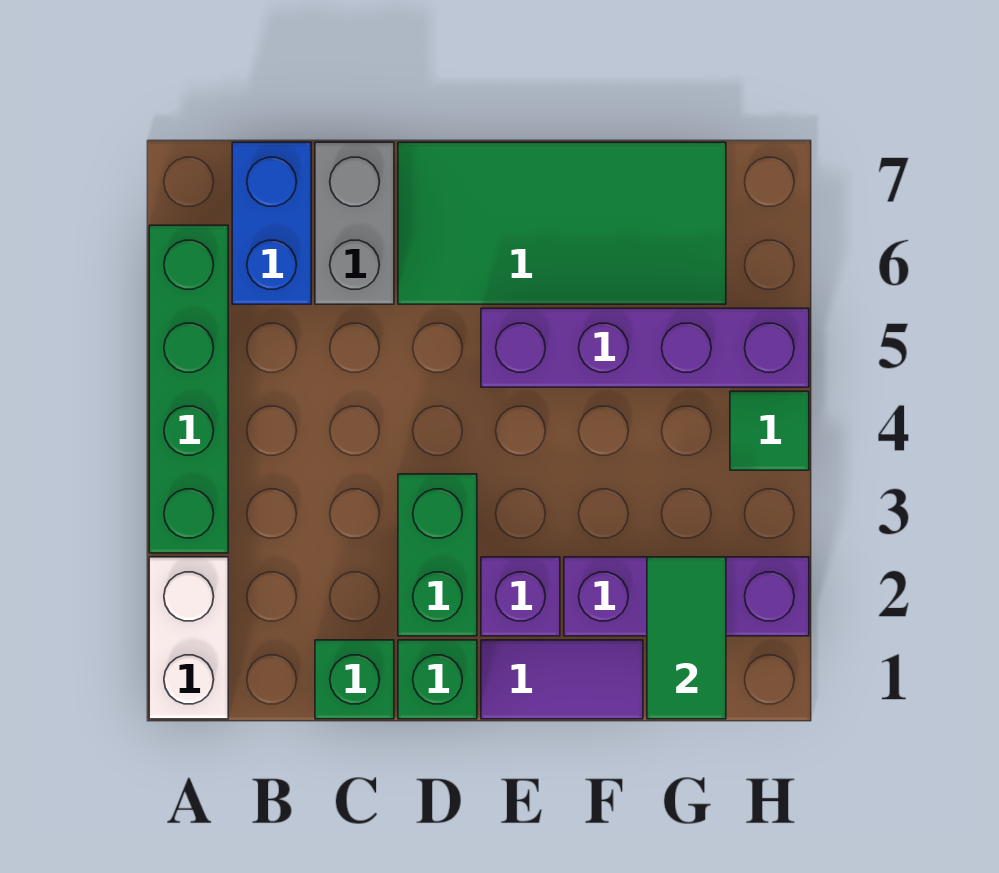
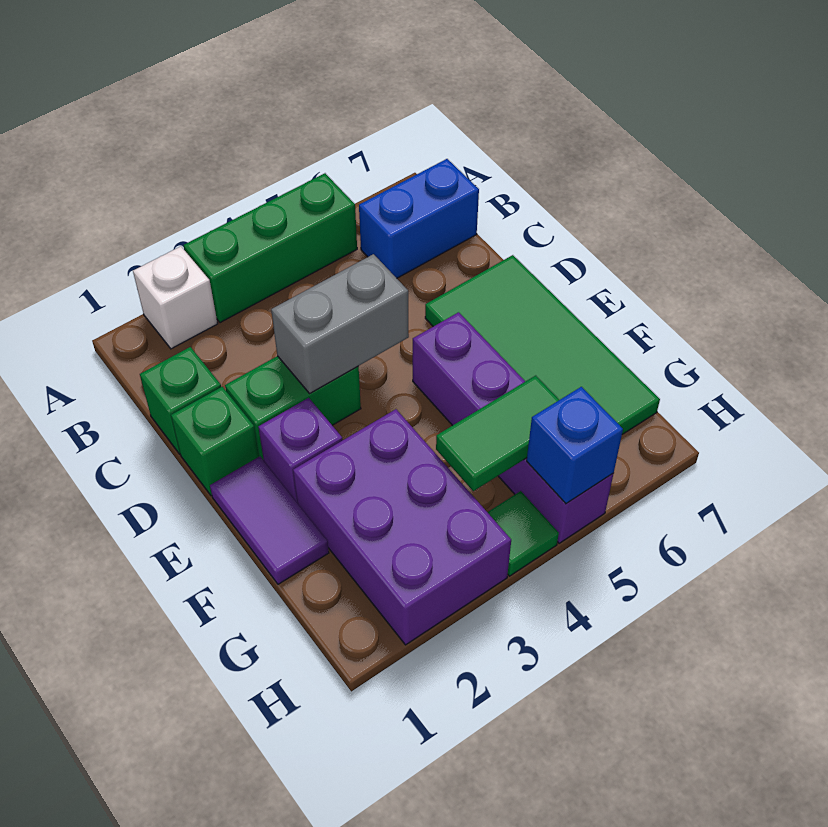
white brick A1:A2 level 1 -> white brick A2 level 1
green brick A3:A6 level 1 -> green brick A3:A5 level 1
grey brick C6:C7 level 1 -> grey brick D3:D4 level 2
purple brick F2:H2 level 1 -> purple brick F2:H3 level 1
green tile G1:G2 level 2 -> green tile G4:G5 level 2
none -> blue brick H5 level 2

